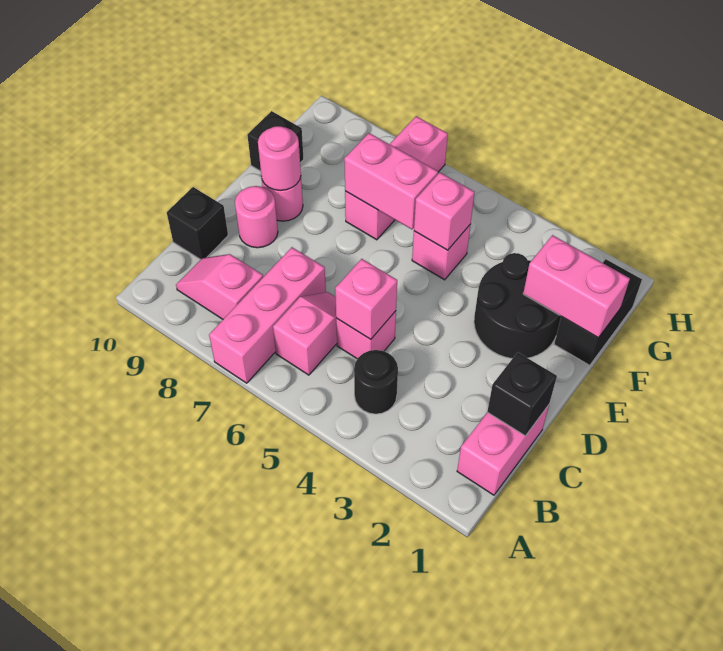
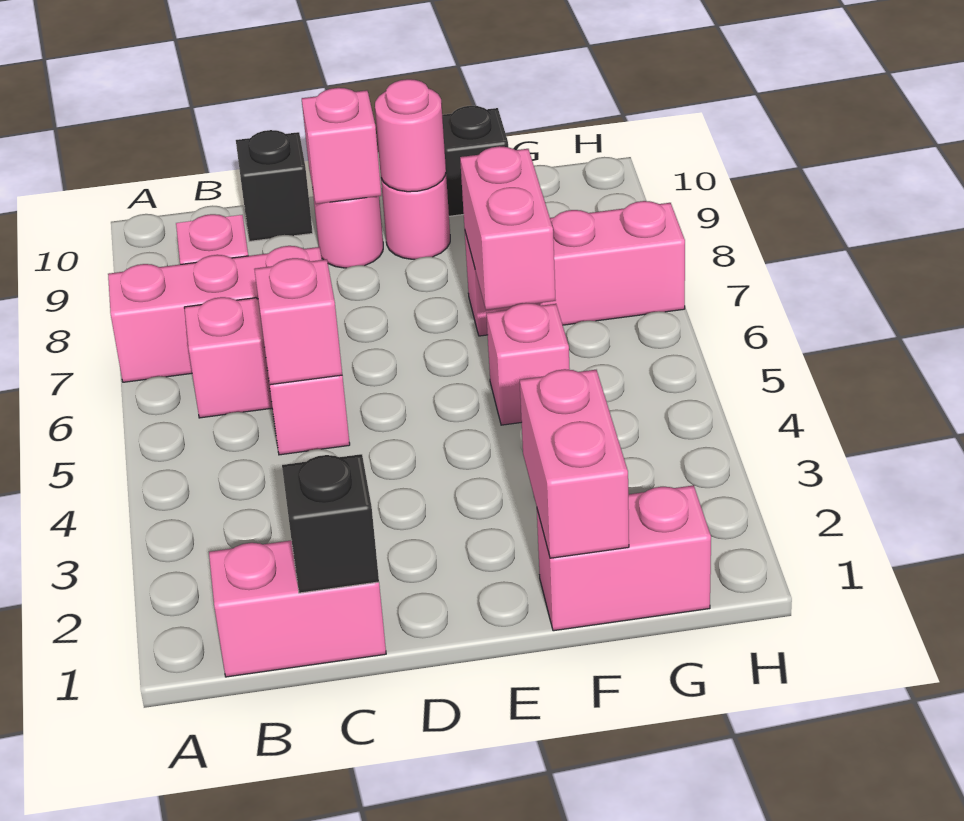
black round brick B4 level 1 -> none
black round brick E2:F3 level 1 -> none
black brick F1:G1 level 1 -> pink brick F1:G1 level 1
pink brick F5 level 2 -> pink brick D9 level 2

